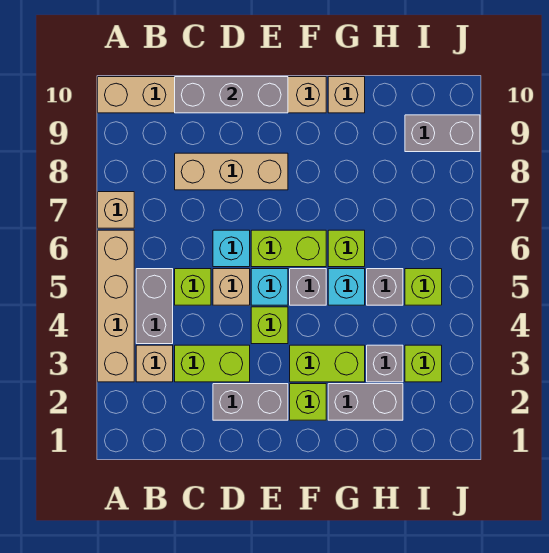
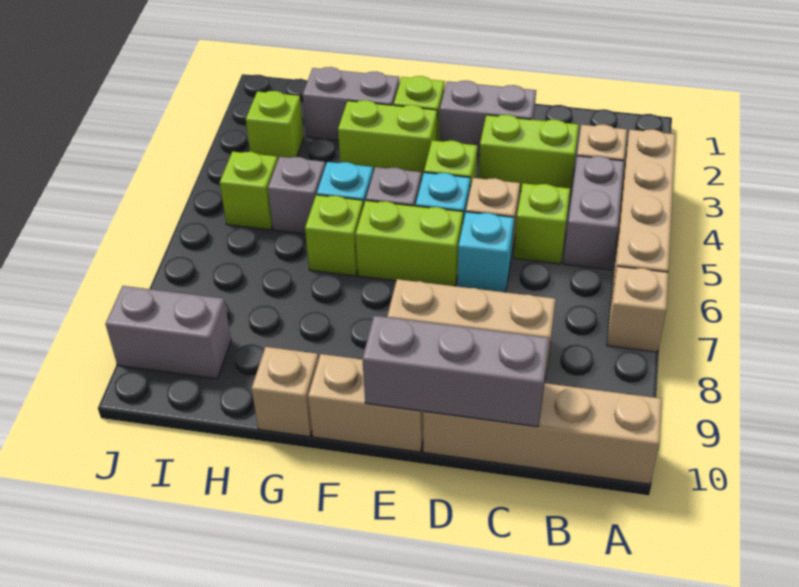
grey brick H3 level 1 -> none

